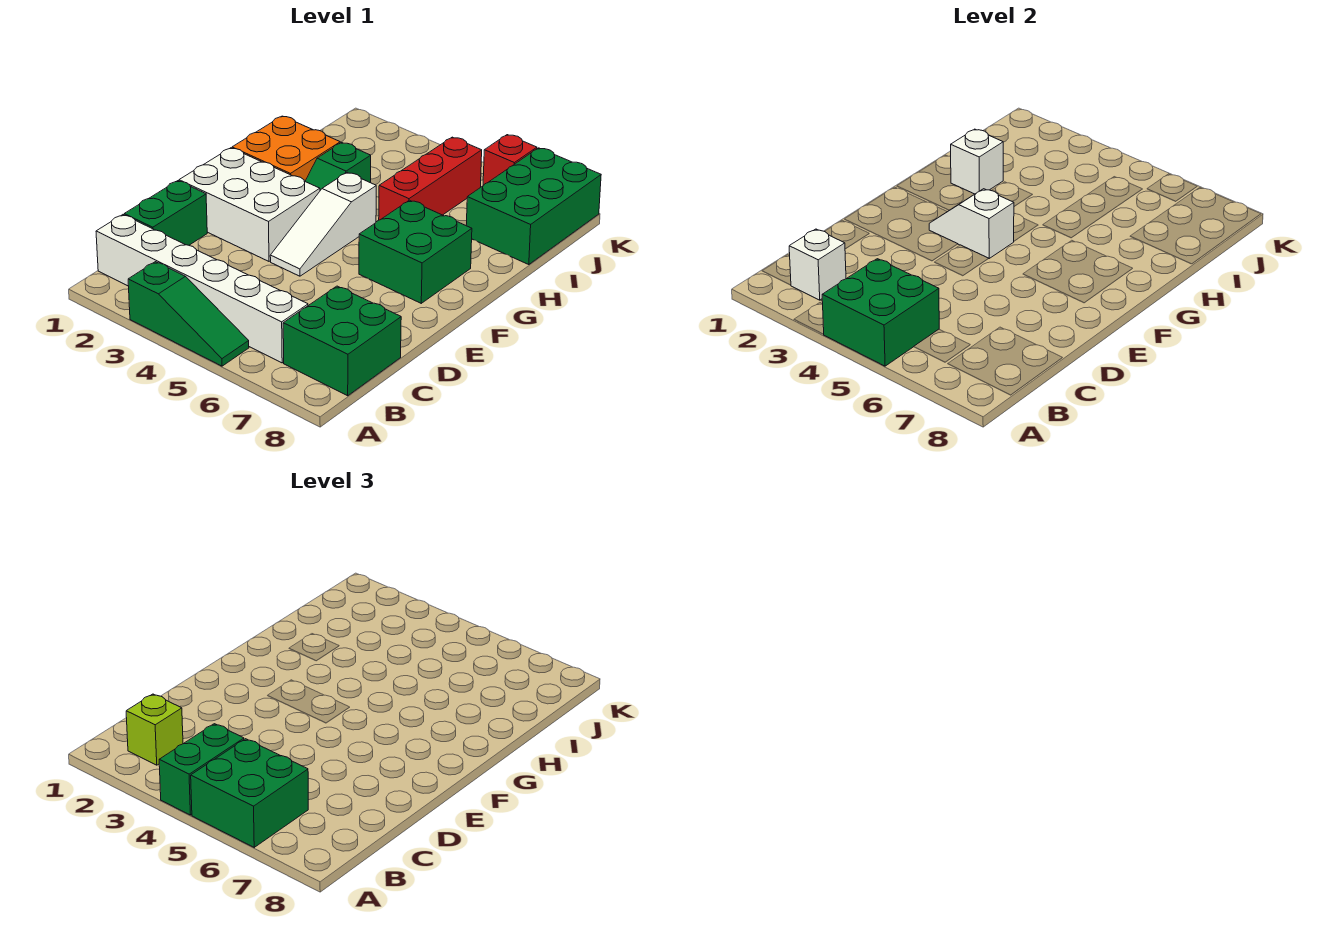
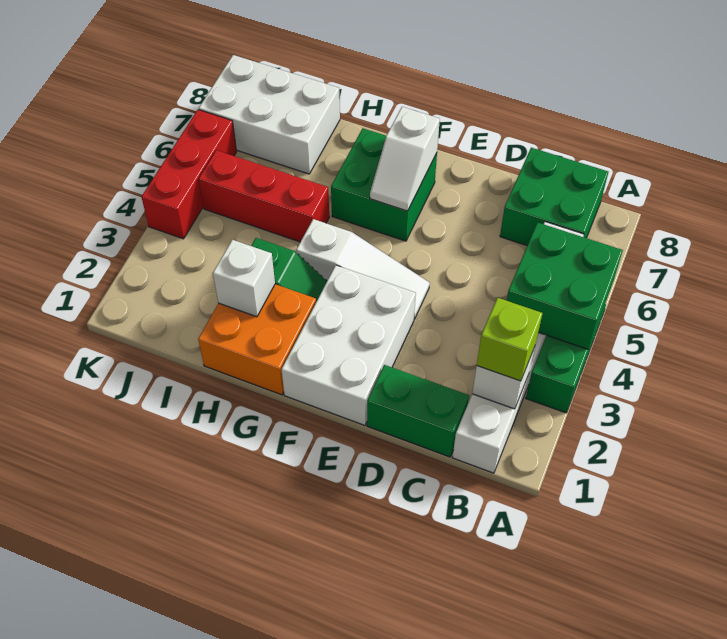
green brick A4:B4 level 3 -> none
green brick A5:B6 level 3 -> none
white slope F3:F4 level 2 top 4 -> white slope F6:F7 level 2 top 7
green brick I7:K8 level 1 -> white brick I7:K8 level 1
red brick K6 level 1 -> red brick K4:K6 level 1

